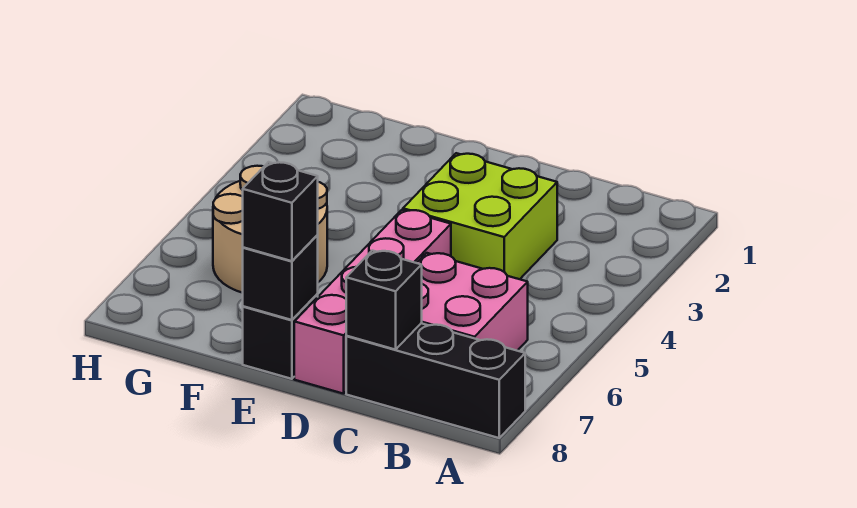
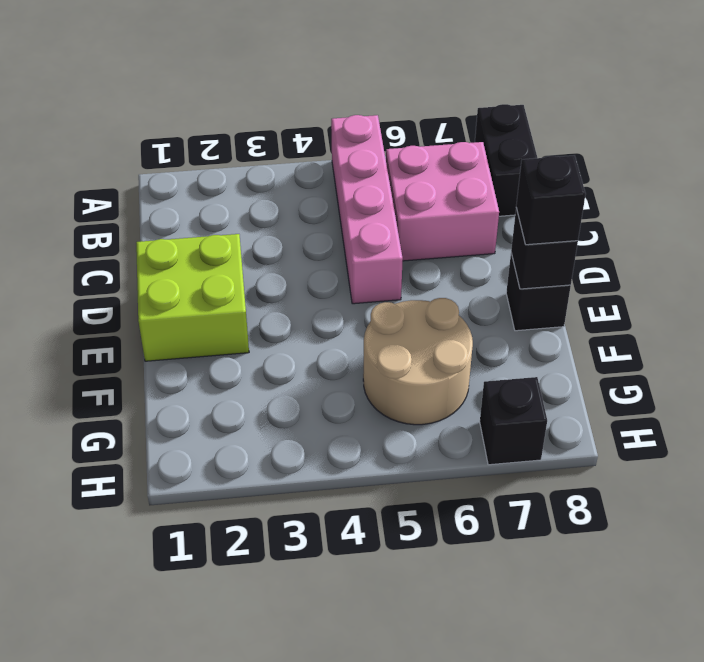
black brick A8:C8 level 1 -> black brick A8:B8 level 1
lime brick C3:D4 level 1 -> lime brick D1:E2 level 1
black brick C8 level 2 -> black brick H7 level 1
pink brick D5:D8 level 1 -> pink brick A5:D5 level 1

